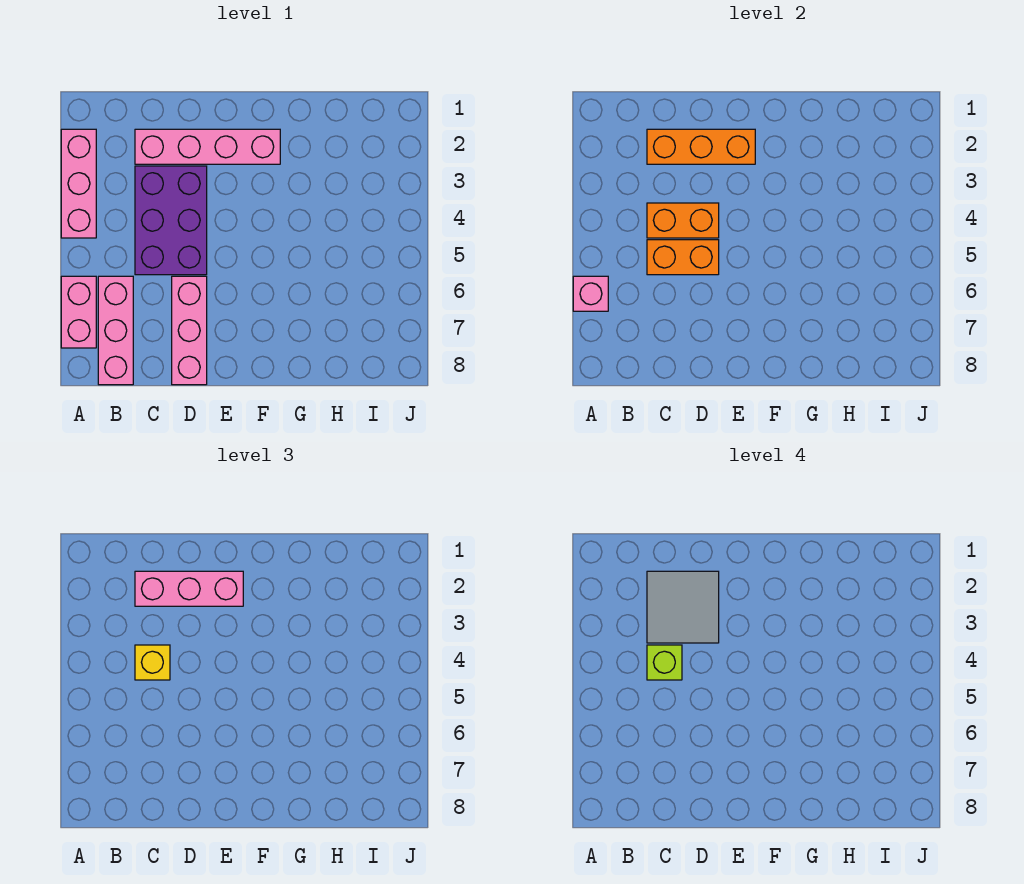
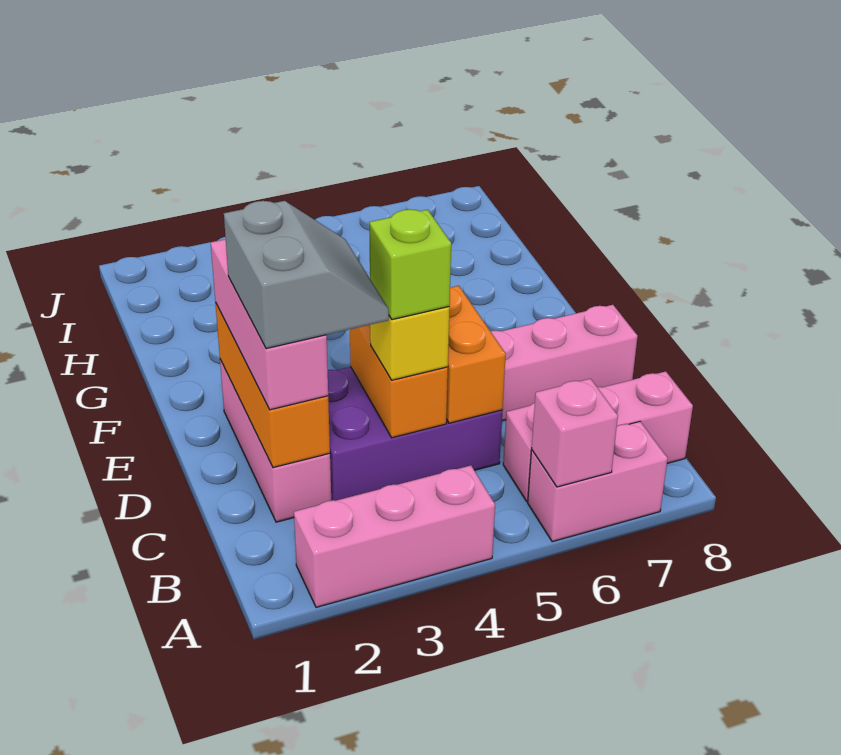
pink brick C2:F2 level 1 -> pink brick C2:E2 level 1
grey tile C2:D3 level 4 -> grey slope C2:D3 level 4 top 2

